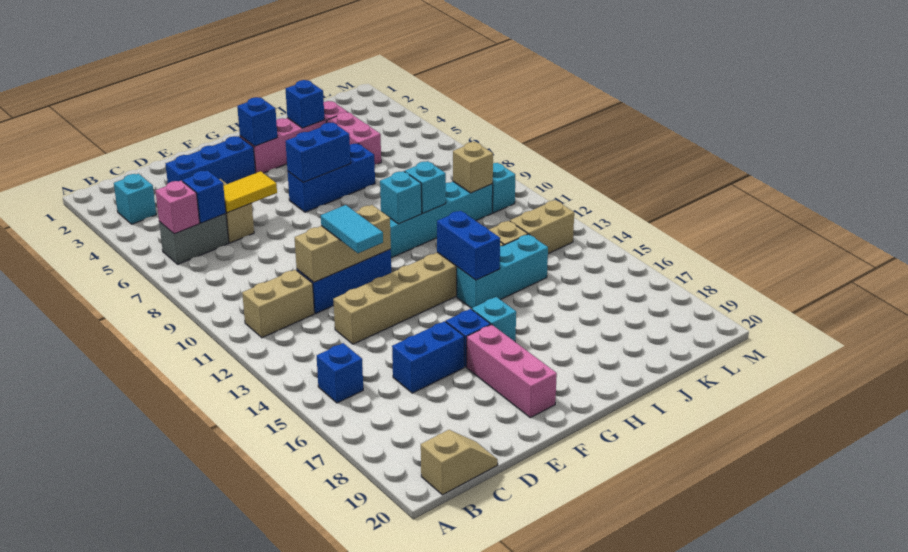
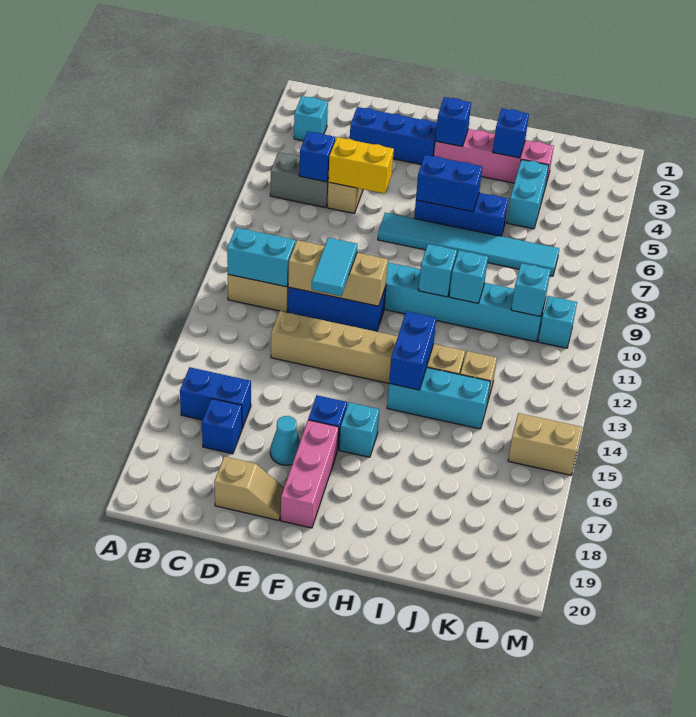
pink brick B6 level 2 -> none
none -> cyan brick B11:C11 level 2
blue brick B15 level 1 -> blue brick C17 level 1
tan slope B20:C20 level 1 top B -> tan slope D19:E19 level 1 top D
yellow tile D6:E6 level 2 -> yellow brick D6:E6 level 2
blue brick D16:E16 level 1 -> blue brick B16:C16 level 1
none -> cyan cone E17 level 1
none -> cyan tile F7:K7 level 1
pink brick J4:J5 level 1 -> cyan brick J4:J5 level 1
tan brick K10 level 2 -> cyan brick K10 level 2
tan brick K13:L13 level 1 -> tan brick L15:M15 level 1

